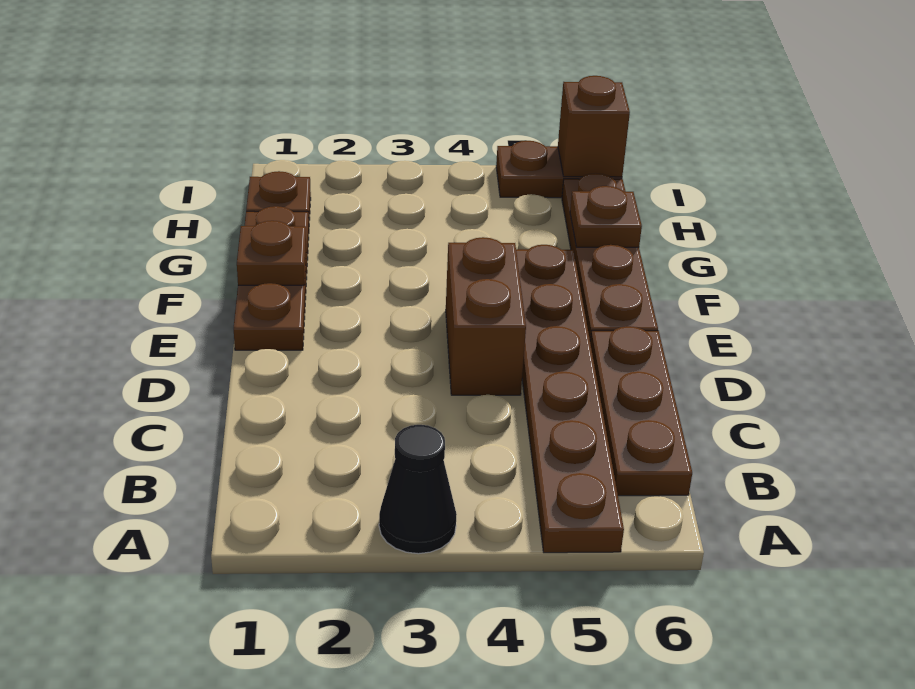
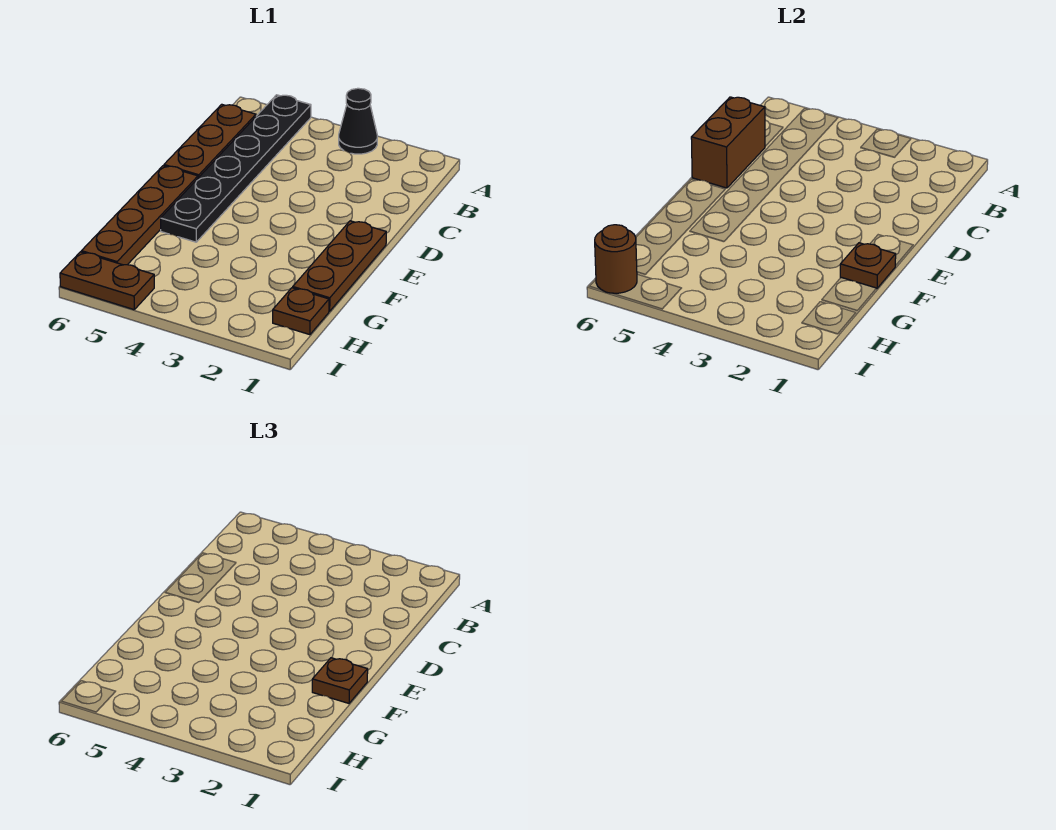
brown plate A5:F5 level 1 -> black plate A5:F5 level 1
brown brick D4:E4 level 1 -> brown brick C6:D6 level 2
brown plate G6 level 2 -> brown plate F1 level 3
brown brick I6 level 2 -> brown round brick I6 level 2

